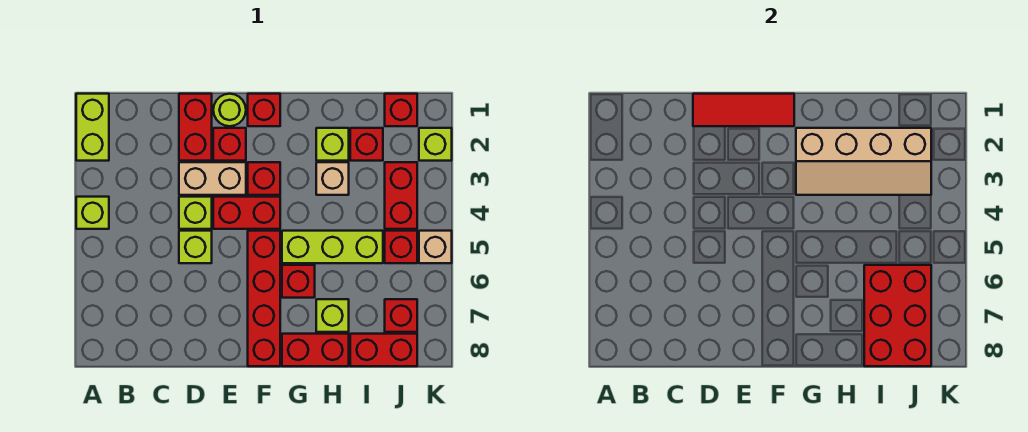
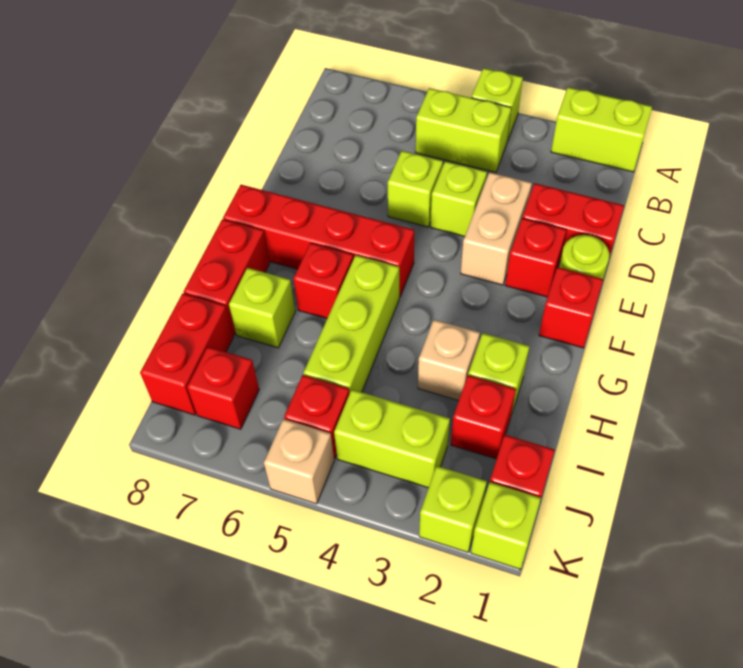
none -> lime brick B4:B5 level 1
red tile D1:F1 level 2 -> none
red brick E4:F4 level 1 -> none
red brick F3 level 1 -> none
tan slope G2:J3 level 2 top 2 -> none
red brick I6:J8 level 2 -> none
red brick J3:J4 level 1 -> lime brick J3:J4 level 1
none -> lime brick K1 level 1

